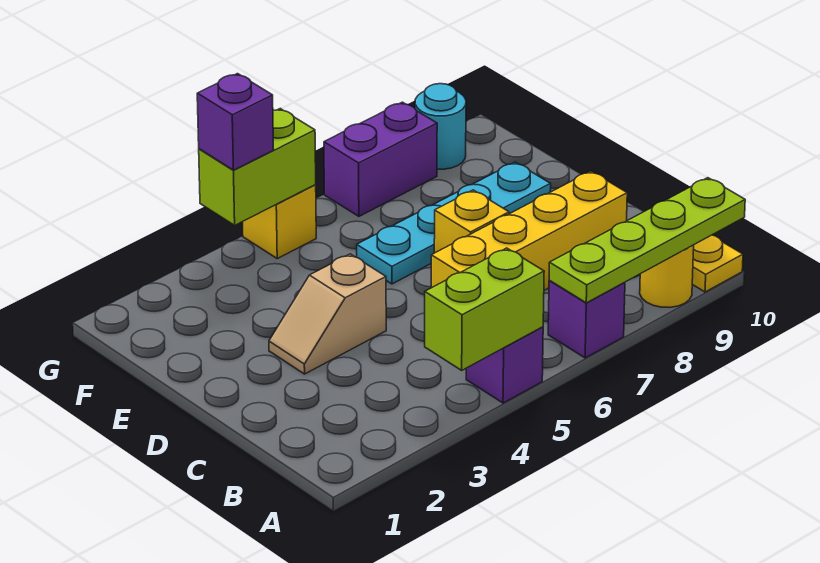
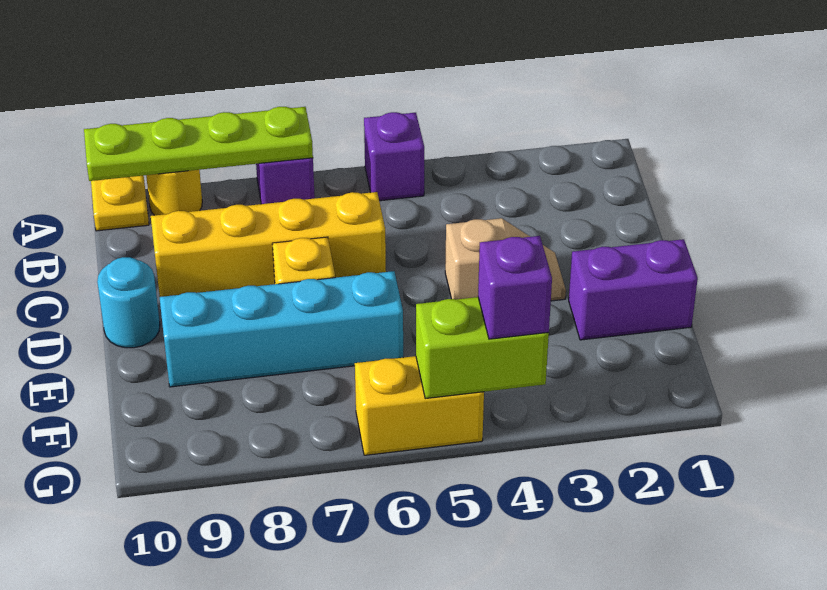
lime brick A4:A5 level 2 -> none
cyan plate E6:E9 level 1 -> cyan brick E6:E9 level 1
yellow brick G5 level 1 -> yellow brick G5:G6 level 1
purple brick G7:G8 level 1 -> purple brick E1:E2 level 1
cyan round brick G9 level 1 -> cyan round brick D10 level 1

